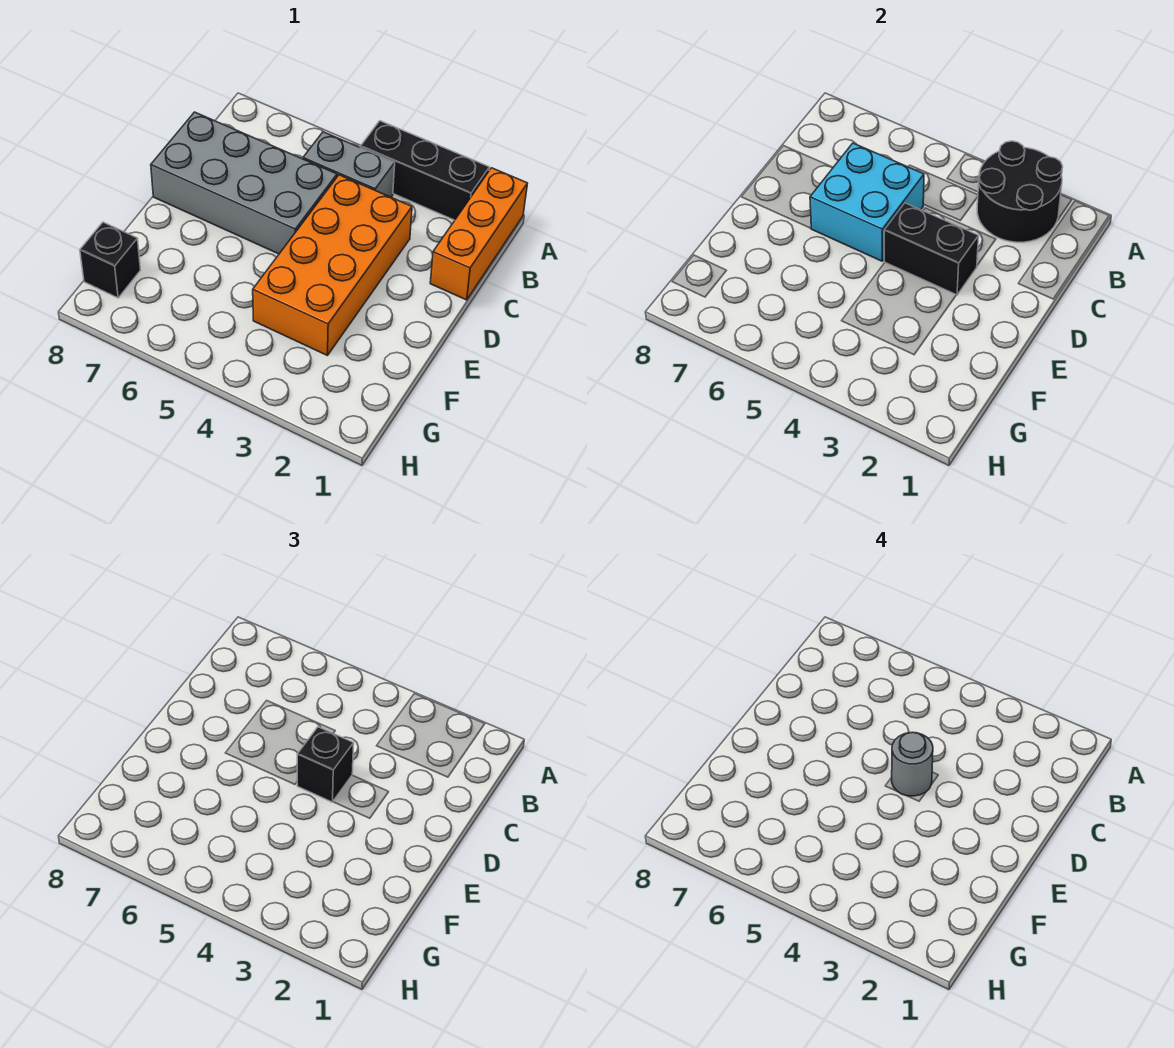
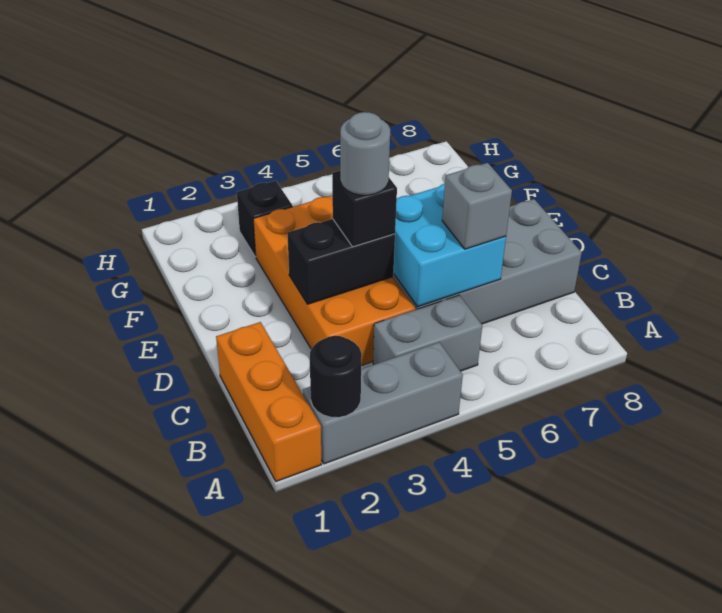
black brick A2:A4 level 1 -> grey brick A2:A4 level 1
black round brick A2:B3 level 2 -> black round brick A2 level 2
none -> grey brick C6 level 3
black brick G8 level 1 -> black brick G3 level 1

